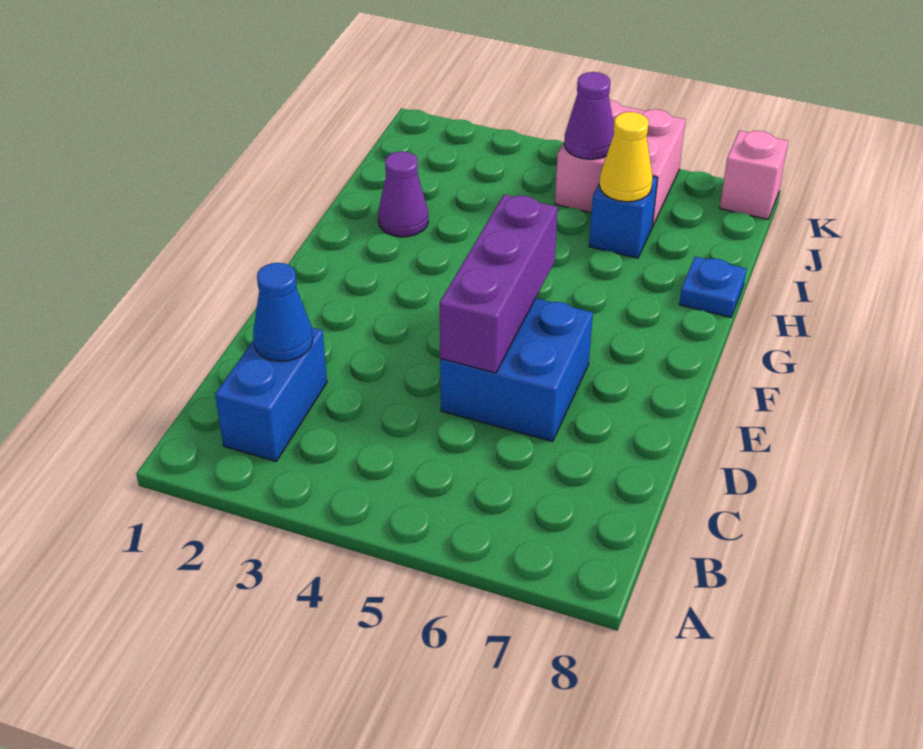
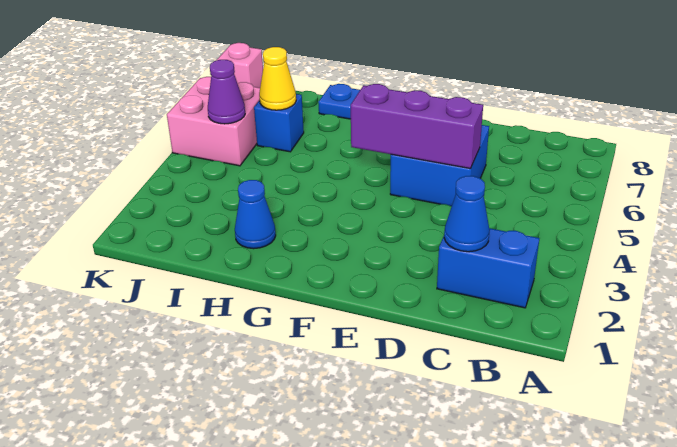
purple cone H2 level 1 -> blue cone H2 level 1

